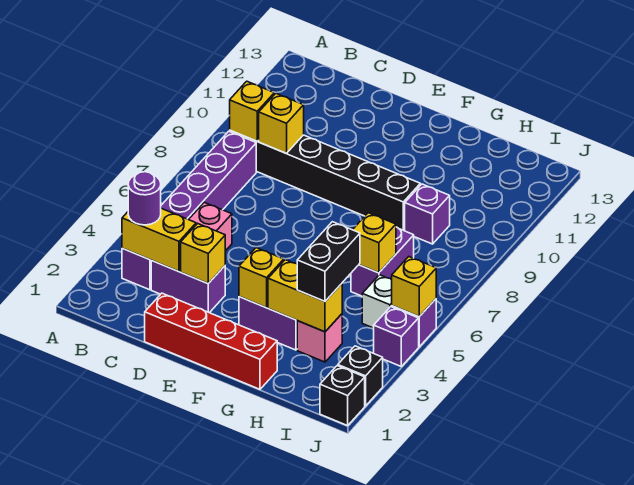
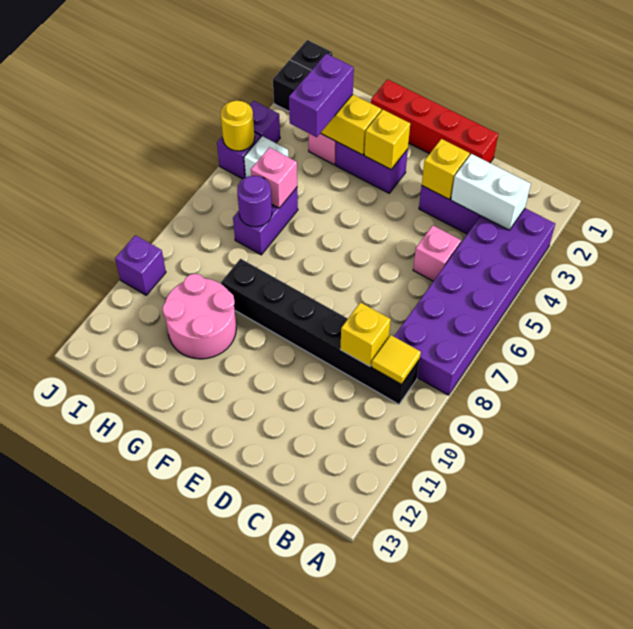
purple brick B3:B8 level 1 -> purple brick A3:B8 level 1
yellow brick B3:C3 level 2 -> white brick B3:C3 level 2
purple round brick B3 level 3 -> purple round brick H7 level 2
yellow brick B9 level 2 -> yellow tile B9 level 2
none -> pink round brick G10:H11 level 1
black brick H3:H4 level 3 -> purple brick H3:H4 level 3
yellow brick H6 level 2 -> pink brick H6 level 2
purple brick H9 level 1 -> purple brick J10 level 1
yellow brick J5 level 2 -> yellow round brick J5 level 2

